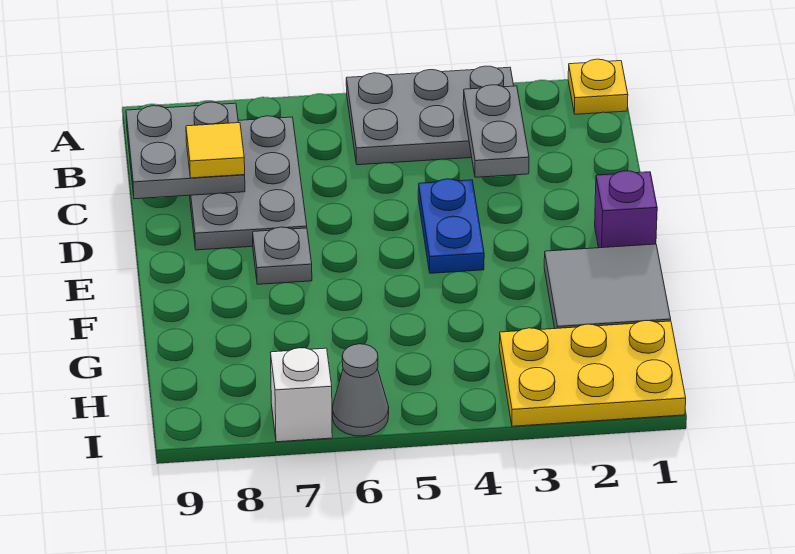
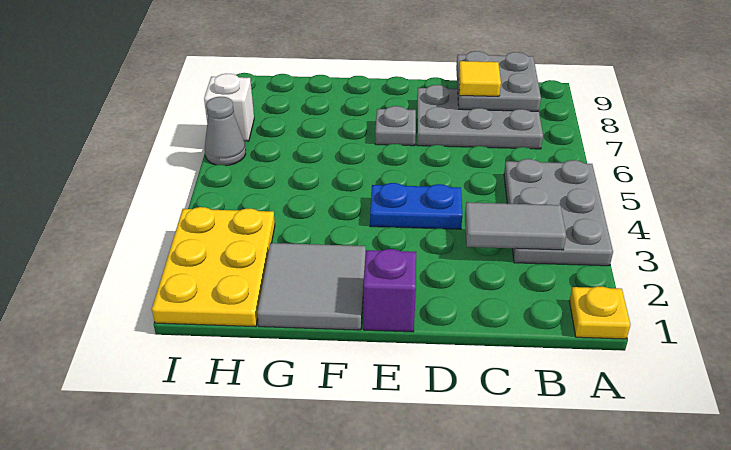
grey plate B3:C3 level 2 -> grey tile B3:C3 level 2

